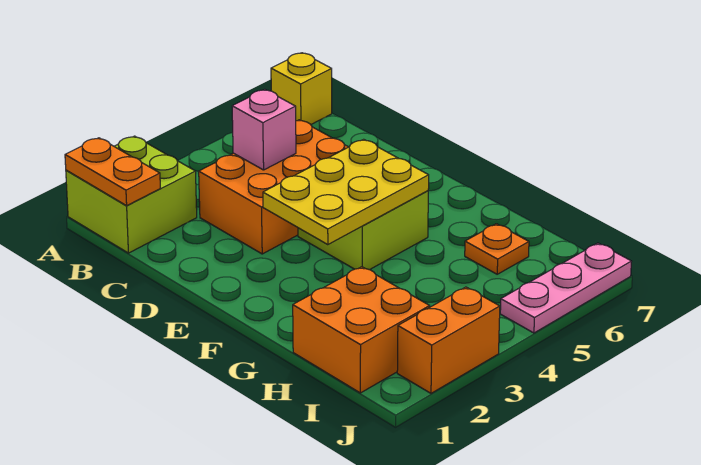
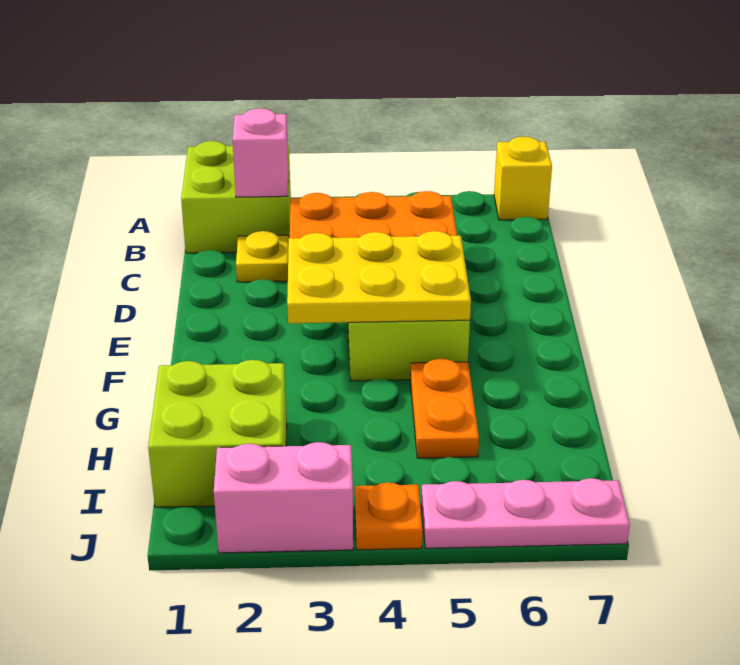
orange plate A1:B1 level 2 -> orange plate G5:H5 level 1
none -> yellow plate C2 level 1
pink brick C4 level 2 -> pink brick B2 level 2
orange brick H1:I2 level 1 -> lime brick H1:I2 level 1
orange plate H6 level 1 -> orange plate J4 level 1
orange brick J2:J3 level 1 -> pink brick J2:J3 level 1

